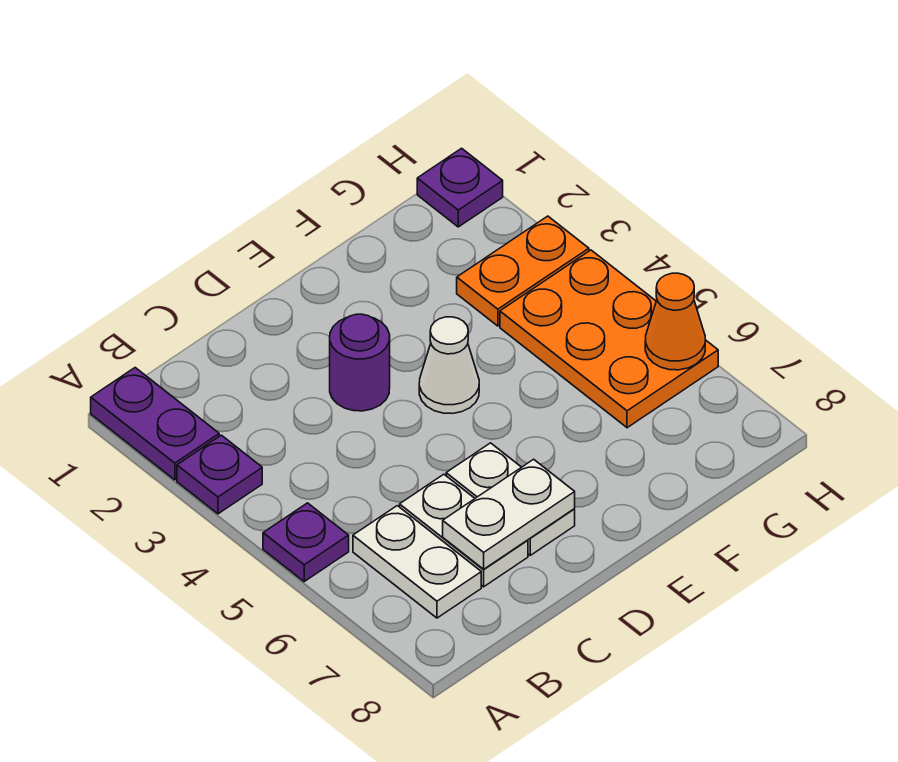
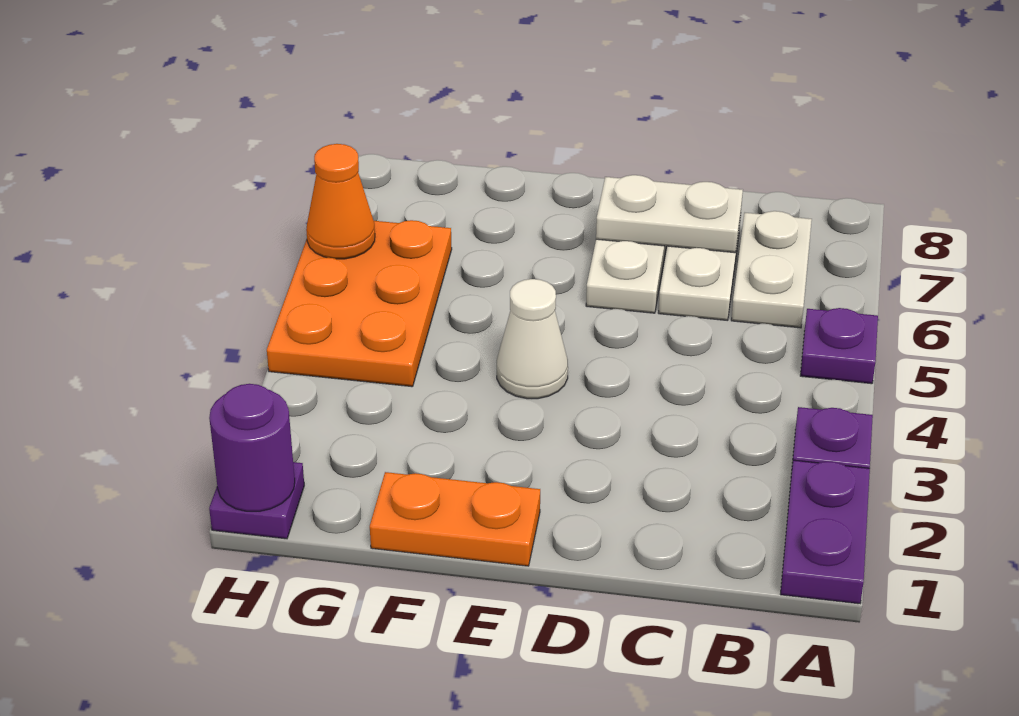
purple round brick D3 level 1 -> purple round brick H1 level 2
orange plate G3:H3 level 1 -> orange plate E1:F1 level 1

